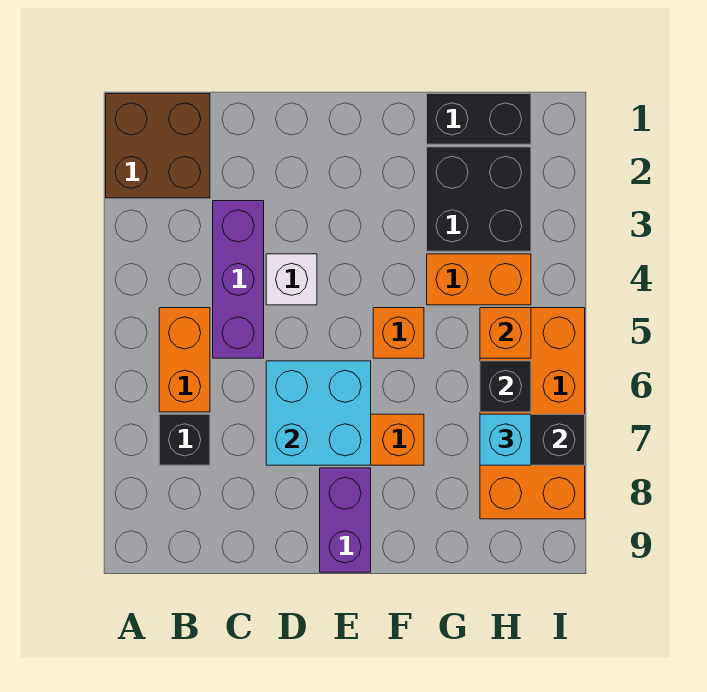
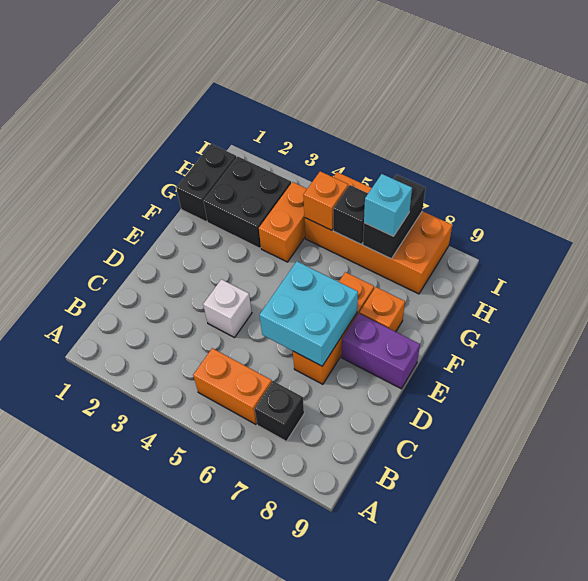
brown brick A1:B2 level 1 -> none
purple brick C3:C5 level 1 -> none
orange brick F5 level 1 -> orange brick F8 level 1

